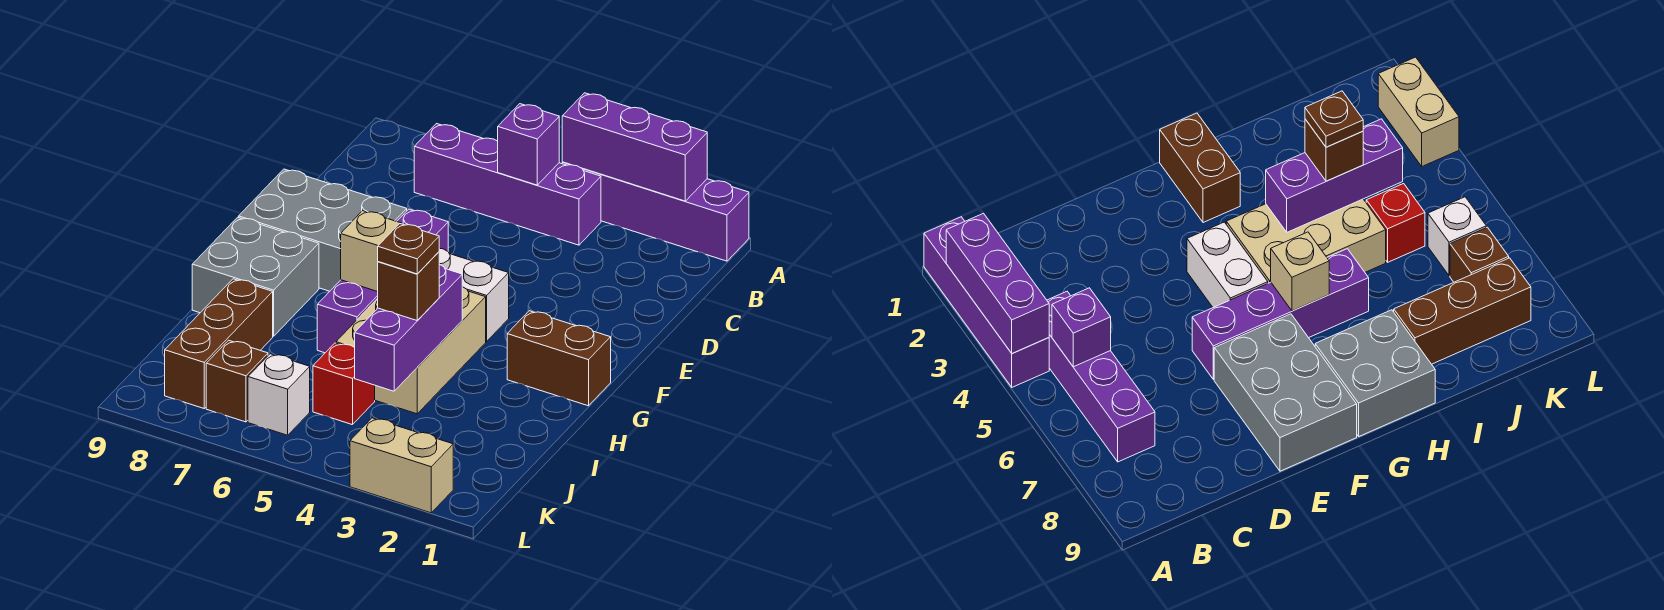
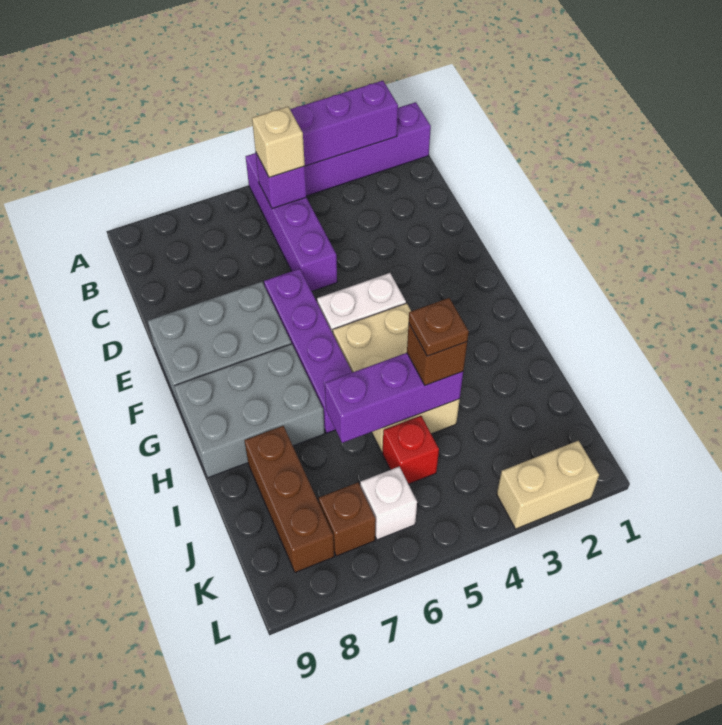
purple brick B4:B7 level 1 -> purple brick A5:D5 level 1
brown brick G1:G2 level 1 -> none
tan brick G6 level 2 -> tan brick B5 level 3
grey brick G8:H9 level 1 -> grey brick G7:H9 level 1
purple brick H4:J4 level 2 -> purple brick I4:I6 level 2

